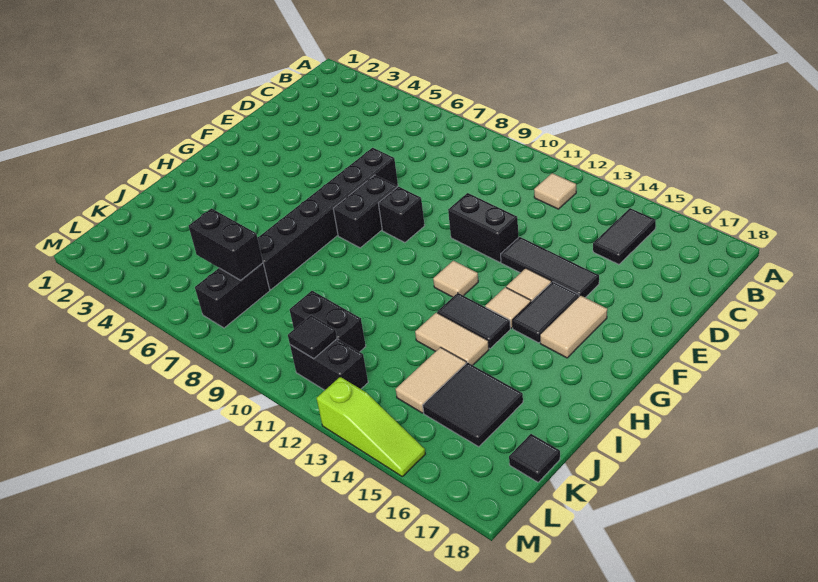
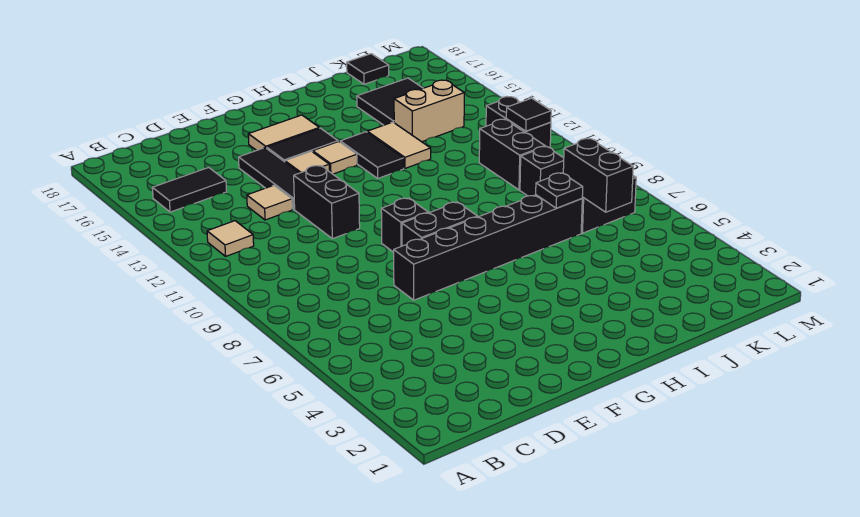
tan tile G12 level 1 -> tan tile D13 level 1
none -> black plate J7 level 2
tan tile J14:K14 level 1 -> tan brick J14:K14 level 1
none -> black brick K9 level 1
lime slope M13:M15 level 1 top 13 -> none

